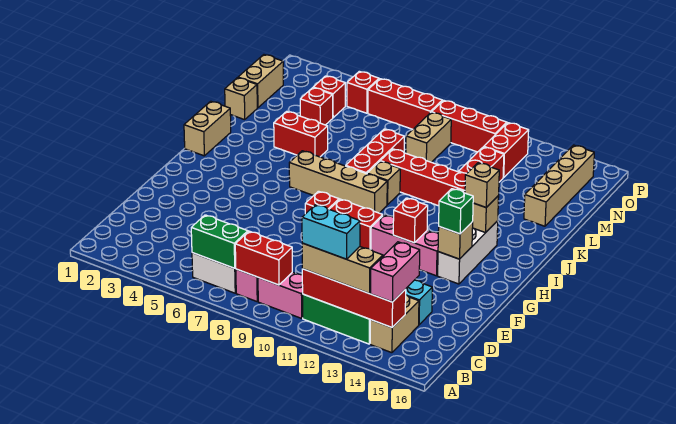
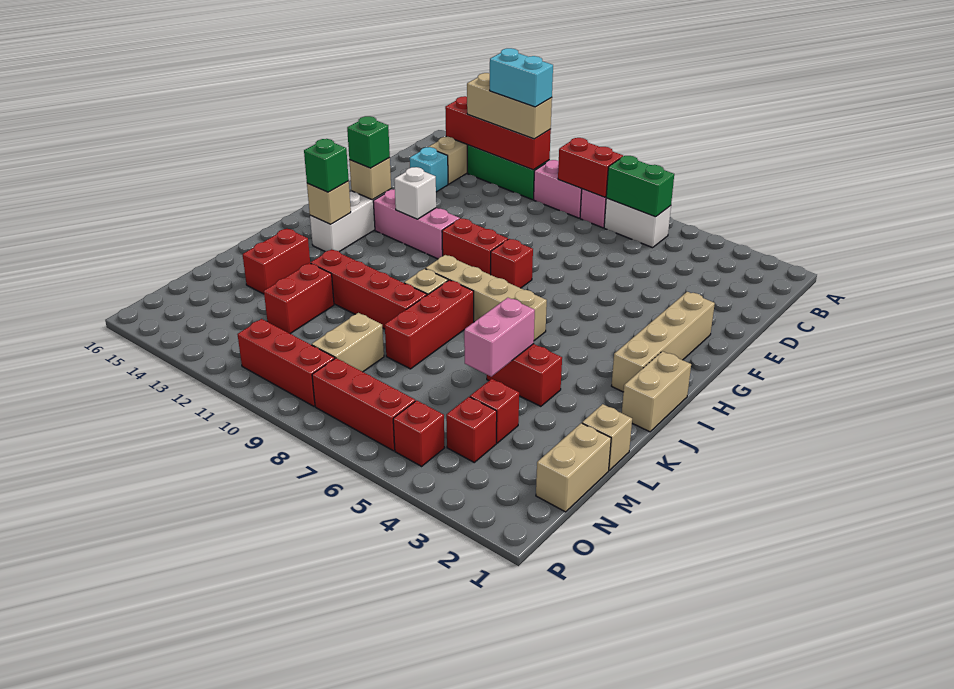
pink brick B14:C14 level 3 -> pink brick K5:L5 level 2
red brick G12 level 2 -> white brick G12 level 2
tan brick I14 level 3 -> green brick I14 level 3
tan brick L15:O15 level 1 -> tan brick F2:I2 level 1
red brick N12:O12 level 1 -> red brick K14:L14 level 1

